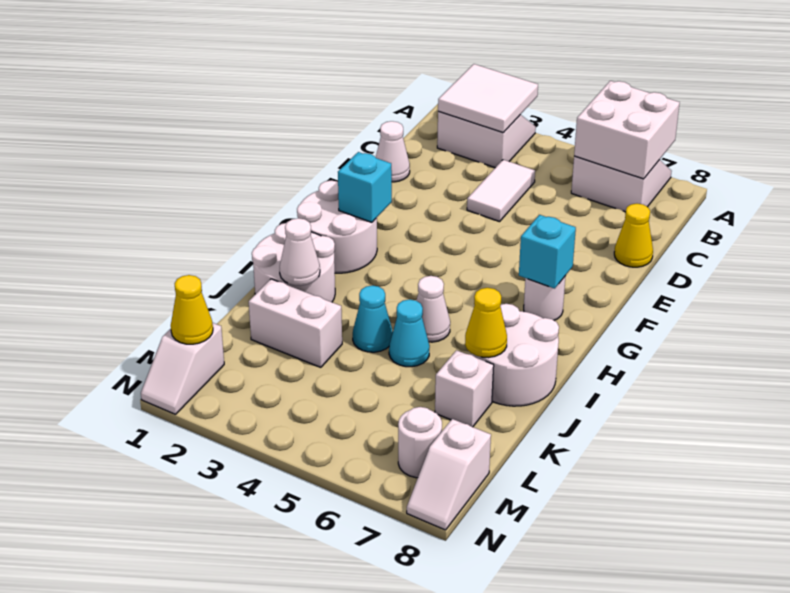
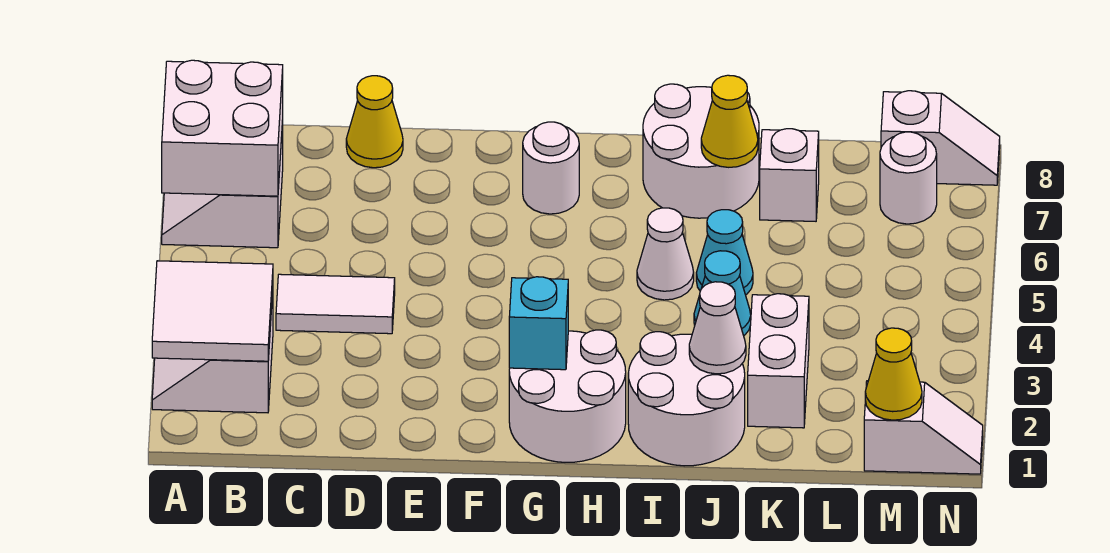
white cone D1 level 1 -> none
cyan brick G7 level 2 -> none

